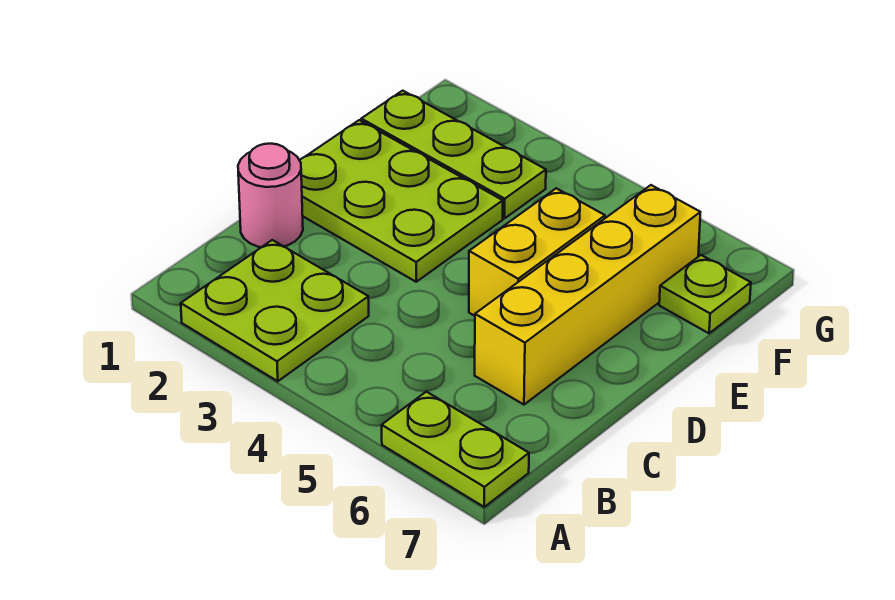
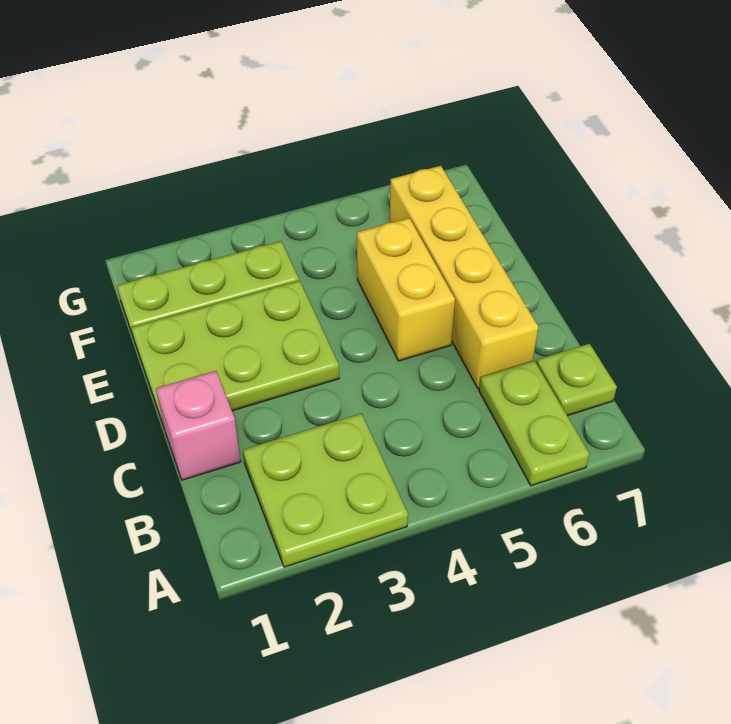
lime plate A6:A7 level 1 -> lime plate A6:B6 level 1
pink round brick C1 level 1 -> pink brick C1 level 1
lime plate F7 level 1 -> lime plate B7 level 1

